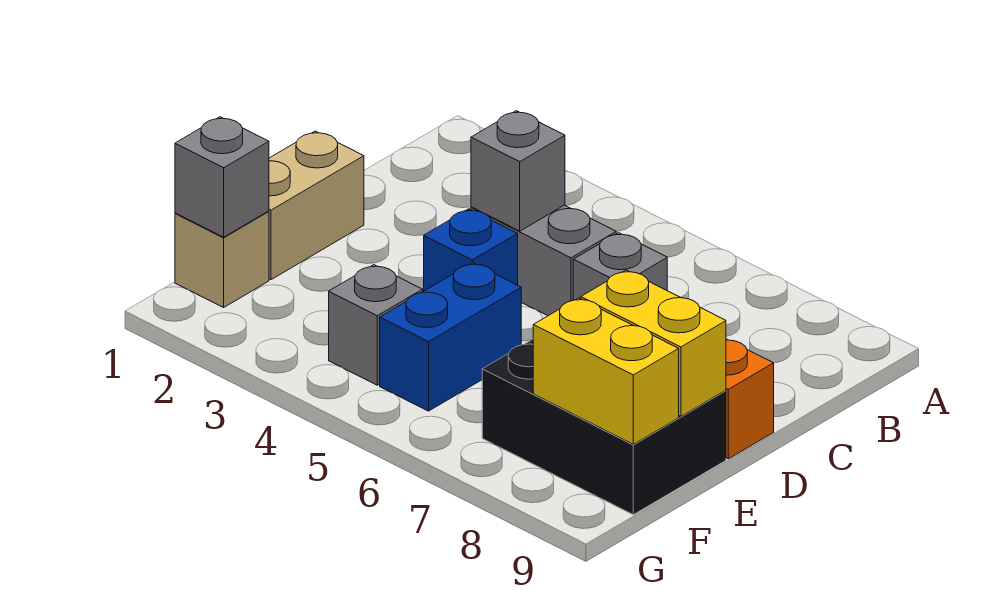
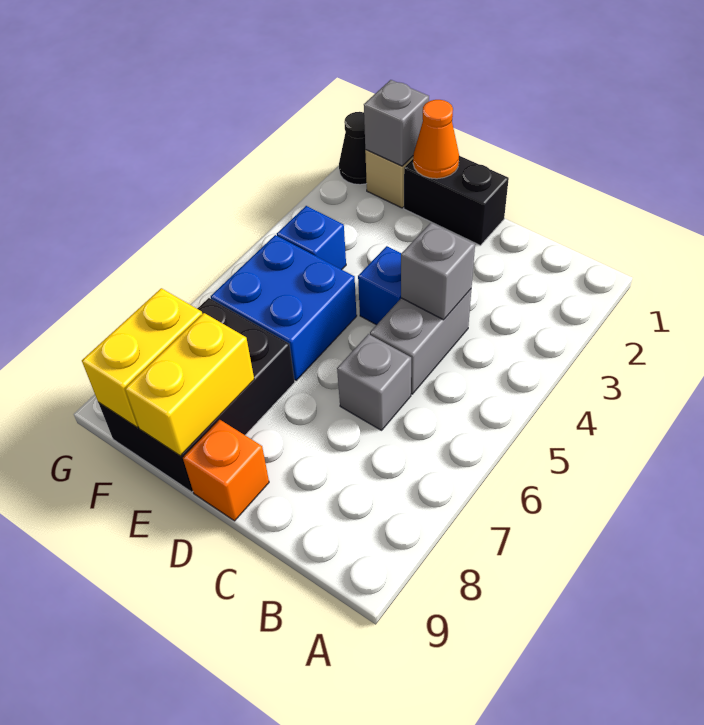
tan brick D1:E1 level 1 -> black brick D1:E1 level 1
none -> orange cone E1 level 2
blue brick E5:F5 level 1 -> blue brick E5:F6 level 1
grey brick F4 level 1 -> blue brick F4 level 1
none -> black cone G1 level 1

